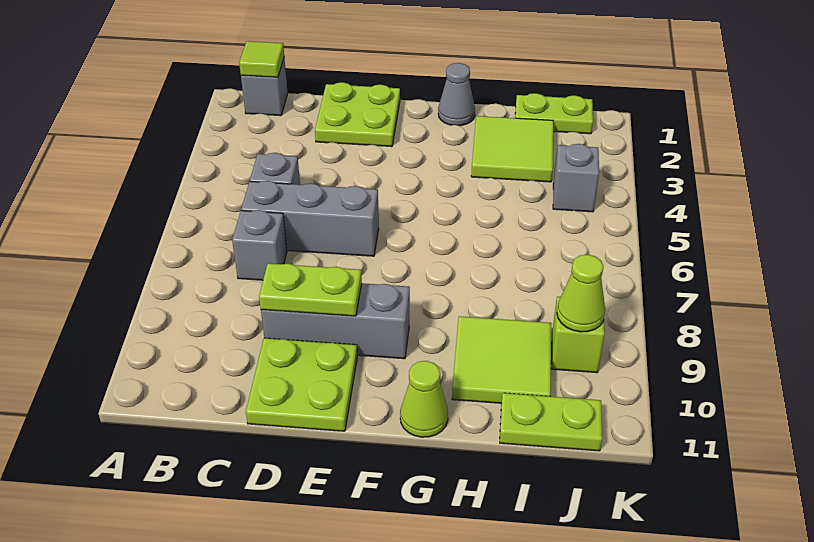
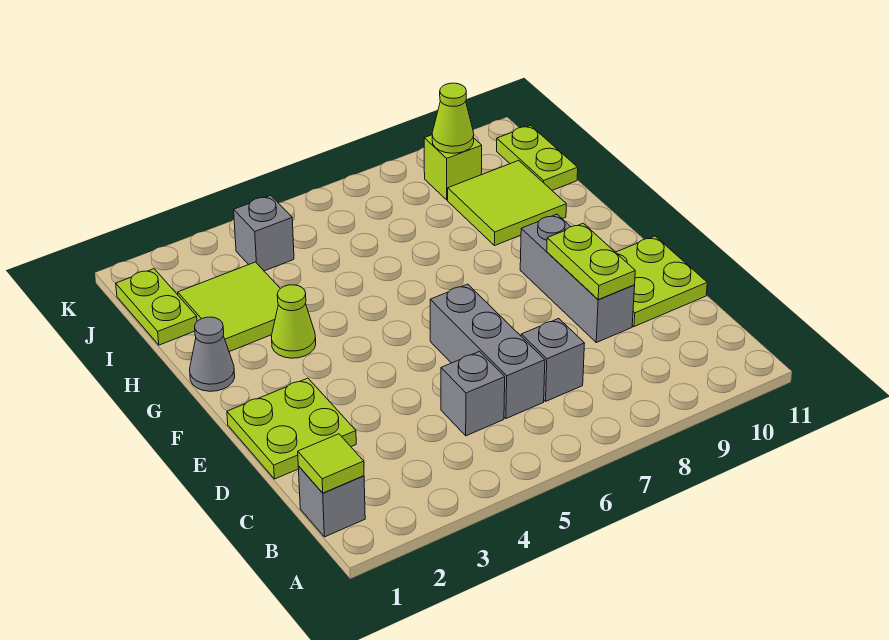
lime cone G11 level 1 -> lime cone G3 level 1

